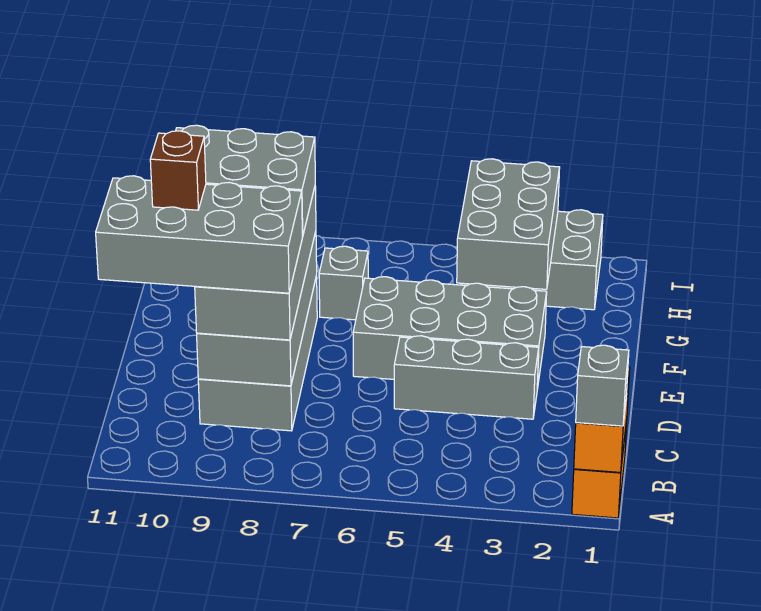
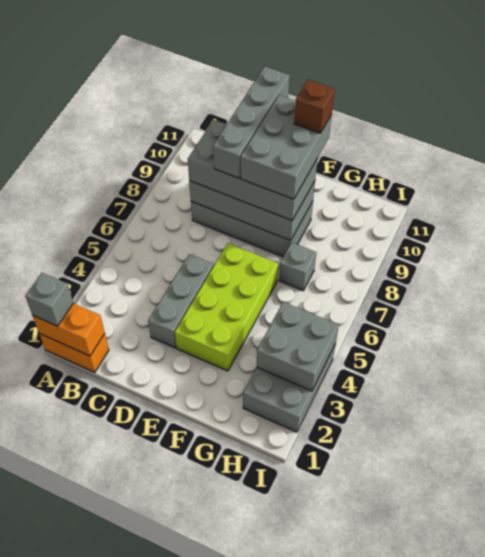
grey brick C8:D11 level 4 -> grey brick D8:D11 level 4
brown brick D10 level 5 -> brown brick F10 level 5
grey brick E3:F6 level 1 -> lime brick E3:F6 level 1
grey brick G3:I4 level 2 -> grey brick H3:I4 level 2

